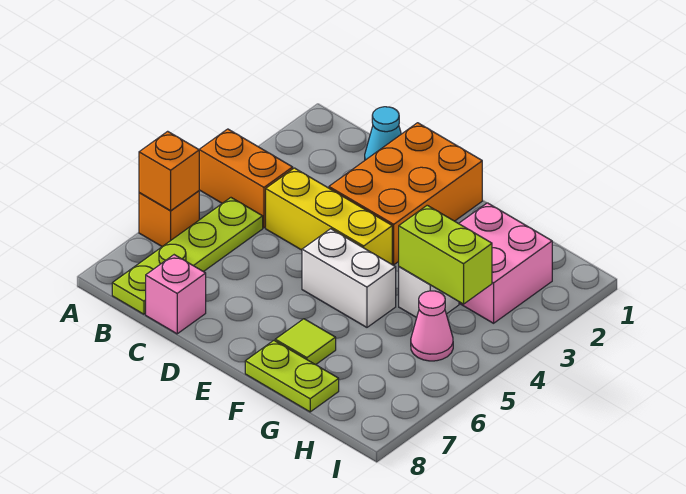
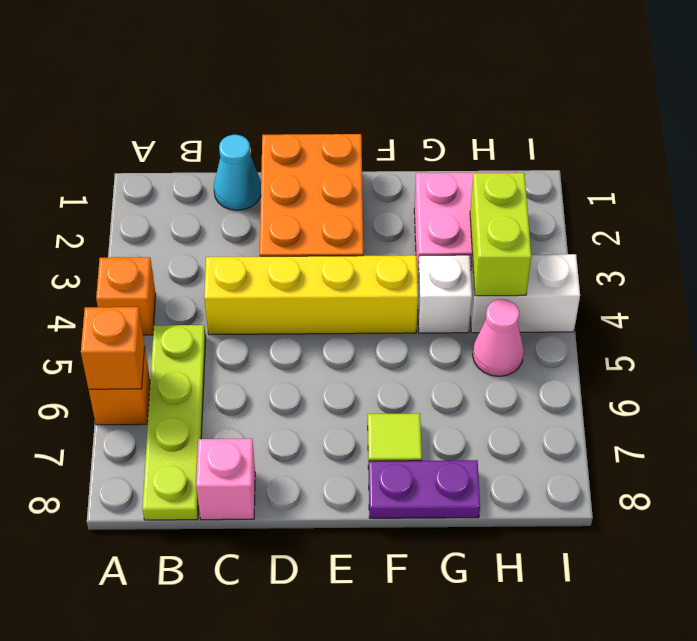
orange brick A4:B4 level 1 -> orange brick A4 level 1
yellow brick C4:E4 level 1 -> yellow brick C4:F4 level 1
white brick E5:F5 level 1 -> white brick H4:I4 level 1
lime plate F8:G8 level 1 -> purple plate F8:G8 level 1
lime brick G4:H4 level 2 -> lime brick H3:H4 level 2

